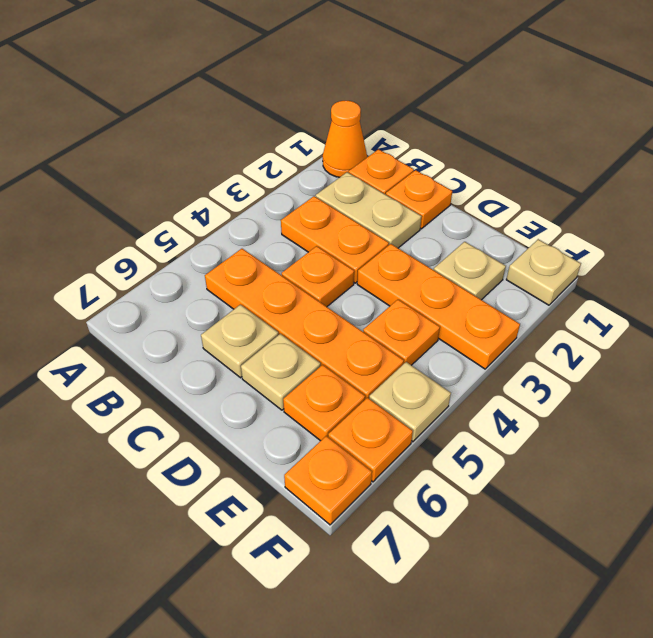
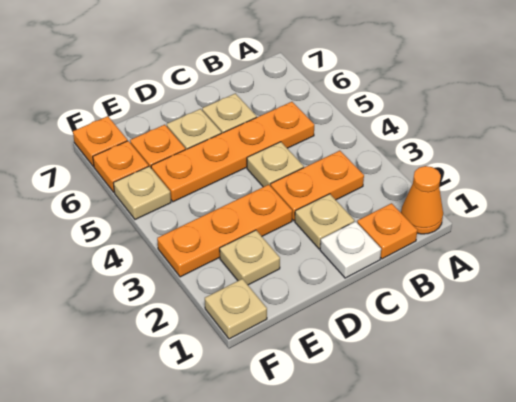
tan plate B2:C2 level 1 -> tan plate C2 level 1
orange plate C1 level 1 -> white plate C1 level 1
orange plate C4 level 1 -> tan plate C4 level 1
orange plate E4 level 1 -> none

